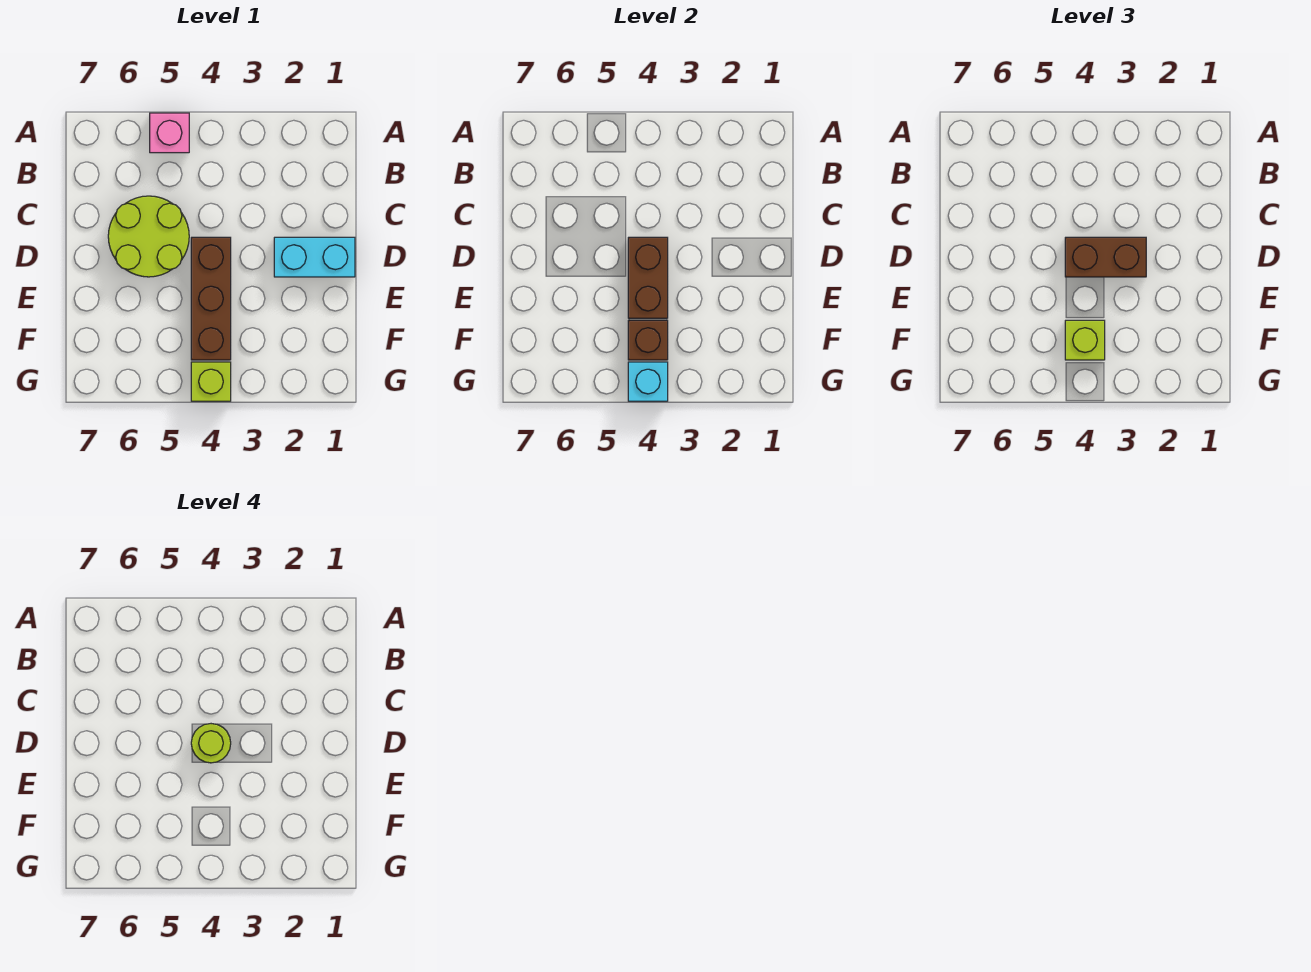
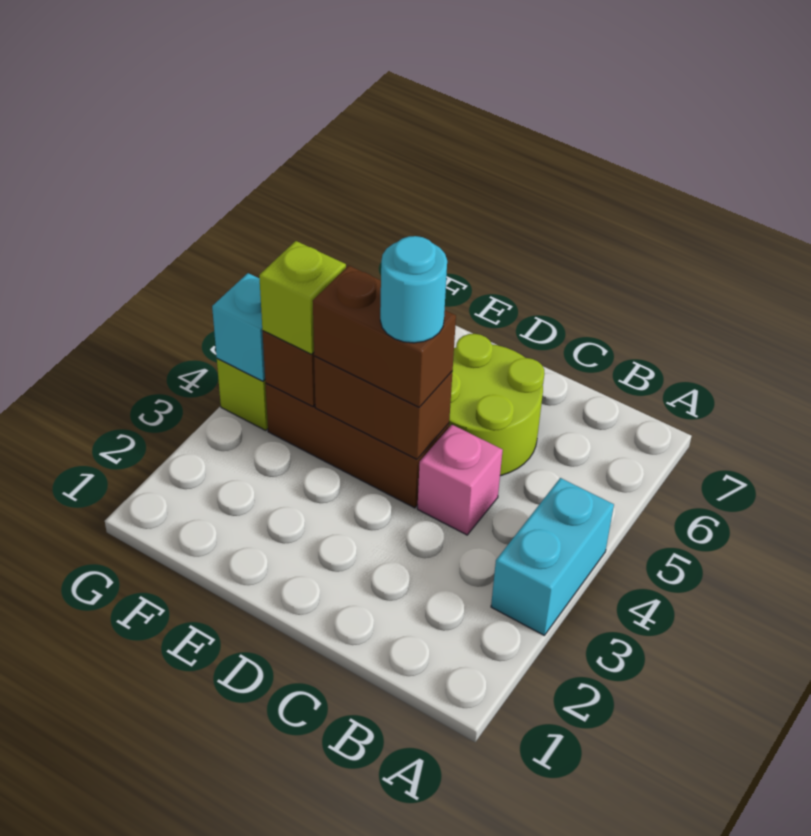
pink brick A5 level 1 -> pink brick C4 level 1
cyan brick D1:D2 level 1 -> cyan brick A3:A4 level 1
brown brick D3:D4 level 3 -> brown brick D4:E4 level 3
lime round brick D4 level 4 -> cyan round brick D4 level 4

